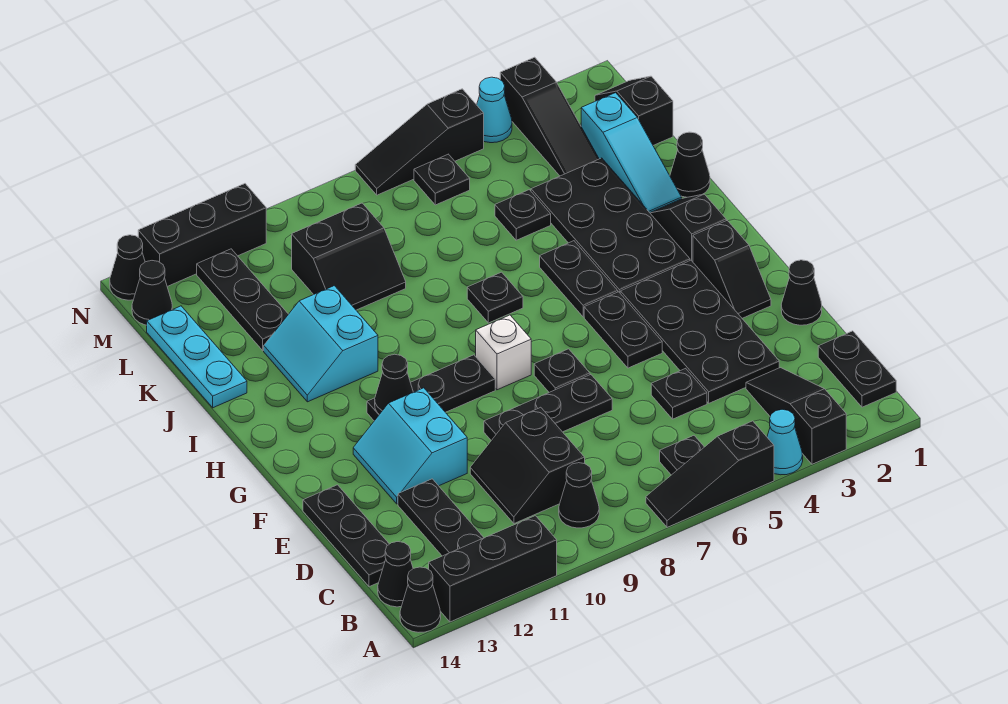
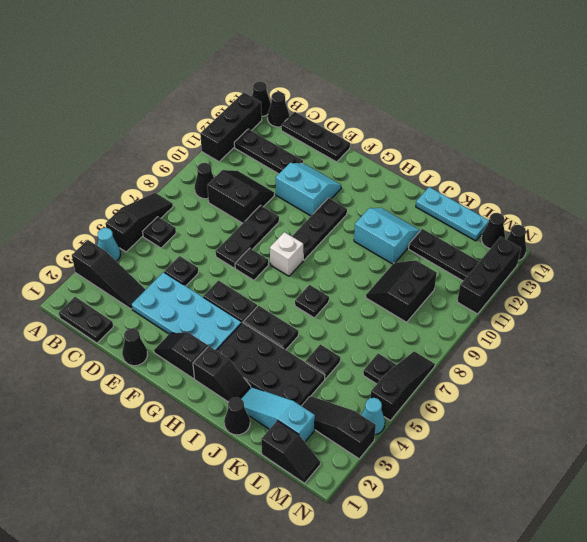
black plate D3:G4 level 1 -> cyan plate D3:G4 level 1
black cone G11 level 2 -> none

